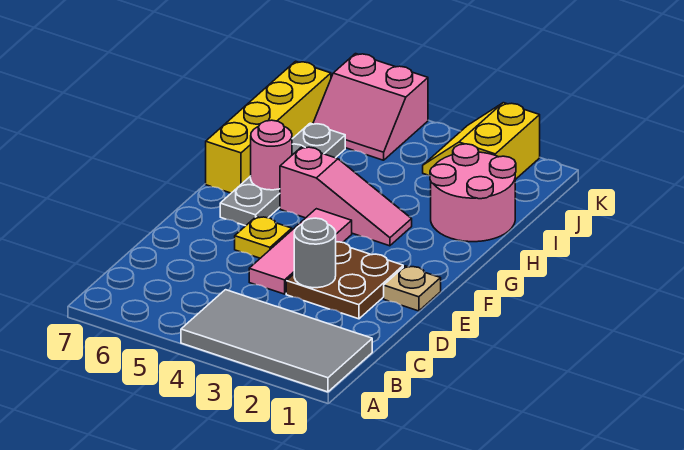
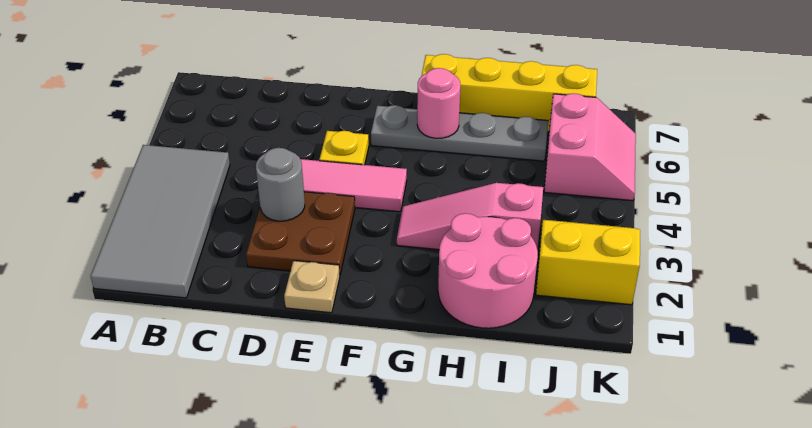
pink slope G3:G5 level 1 top 5 -> pink slope G3:I3 level 1 top I
pink slope J5:K6 level 1 top K -> pink slope J5:K6 level 1 top J

